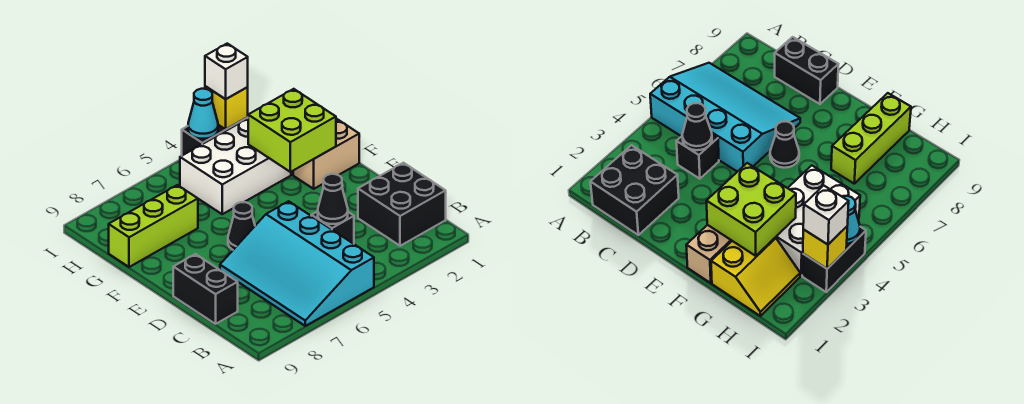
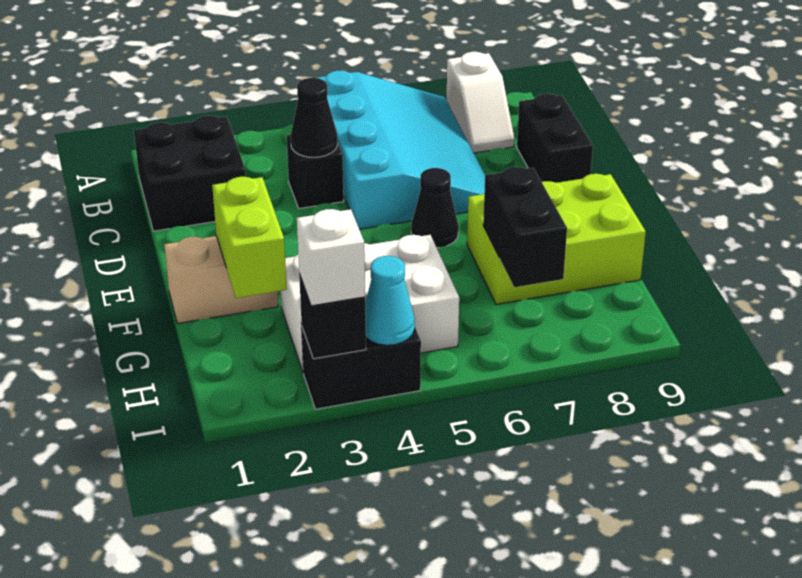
none -> white slope A8:B8 level 1 top A
lime brick F2:G3 level 2 -> lime brick F2:G2 level 2
yellow slope G1:H2 level 1 top G -> none
lime brick G7:G9 level 1 -> lime brick F7:G9 level 1
none -> black brick G7:H7 level 2
yellow brick I3 level 2 -> black brick I3 level 2

